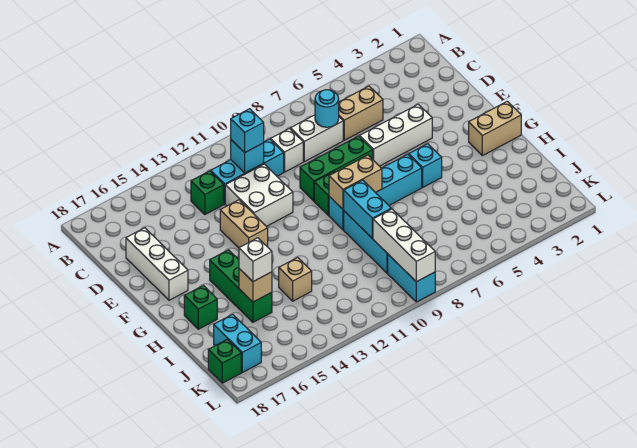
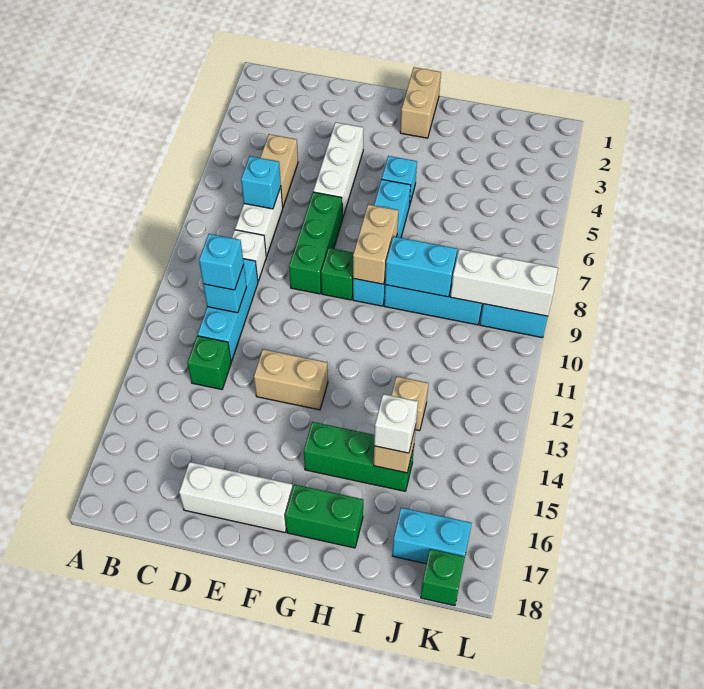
cyan round brick C7 level 2 -> cyan brick C7 level 2
white brick D11:E12 level 1 -> none
green brick H17 level 1 -> green brick G17:H17 level 1

